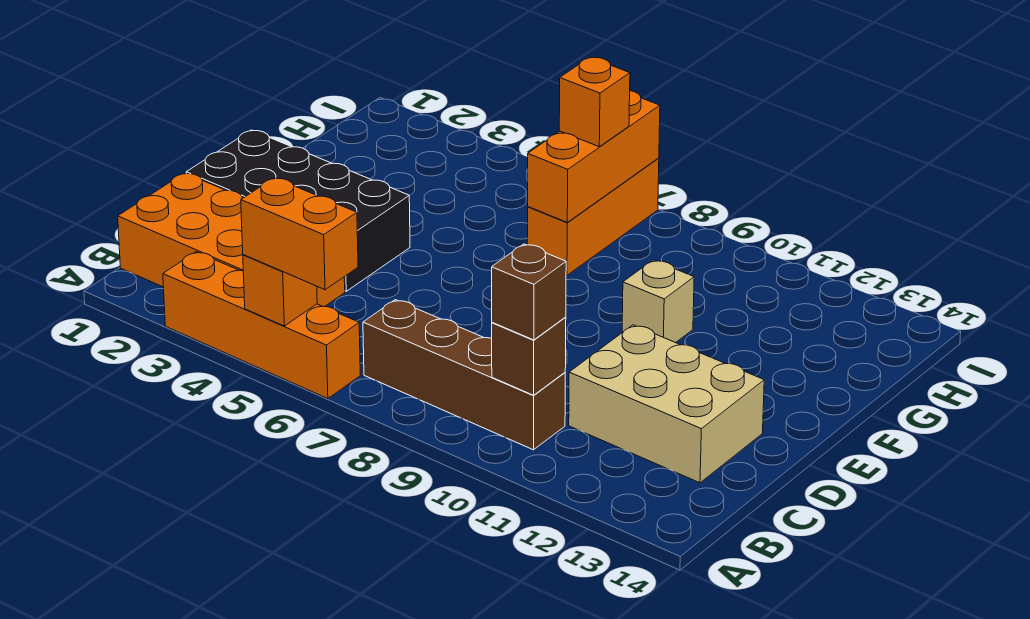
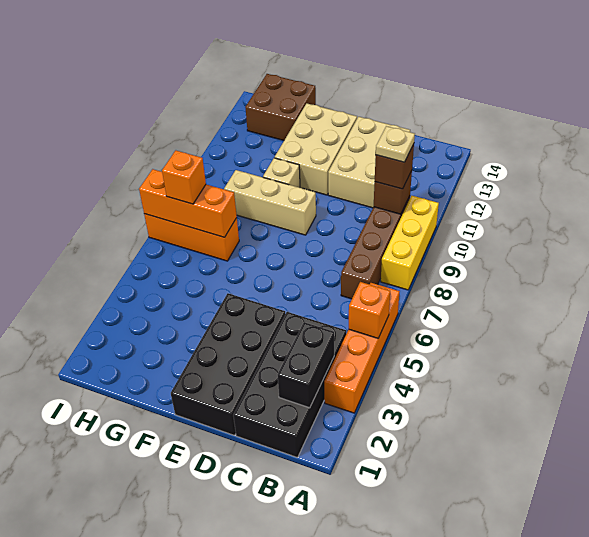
orange brick A5:A6 level 3 -> none
none -> yellow brick A8:A10 level 1
orange brick B1:C4 level 1 -> black brick B1:C4 level 1
none -> black brick B2:B3 level 2
none -> tan plate B10 level 4
none -> tan brick E9:G9 level 1
none -> tan brick E11:F13 level 1
none -> brown brick G13:H14 level 1

